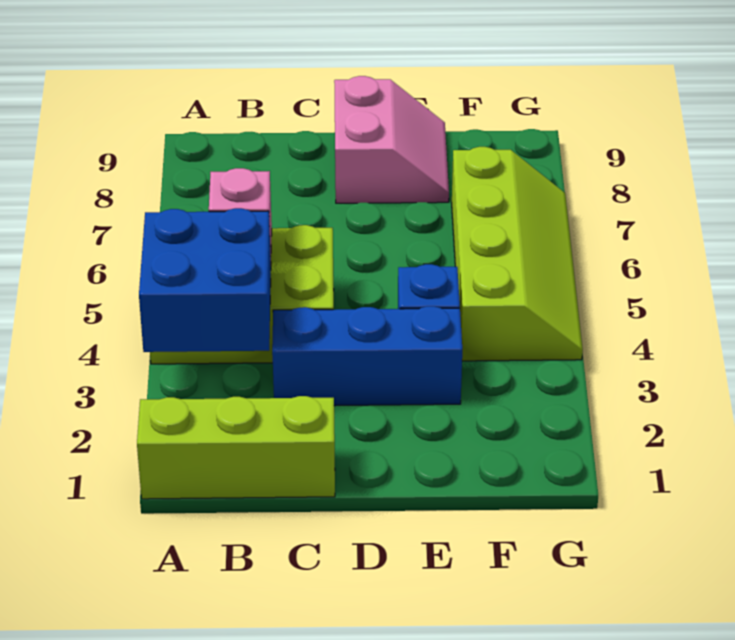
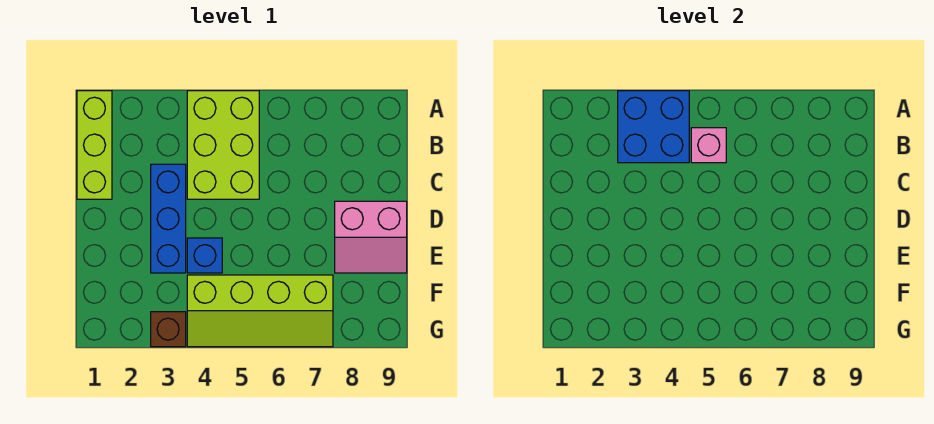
none -> brown brick G3 level 1

